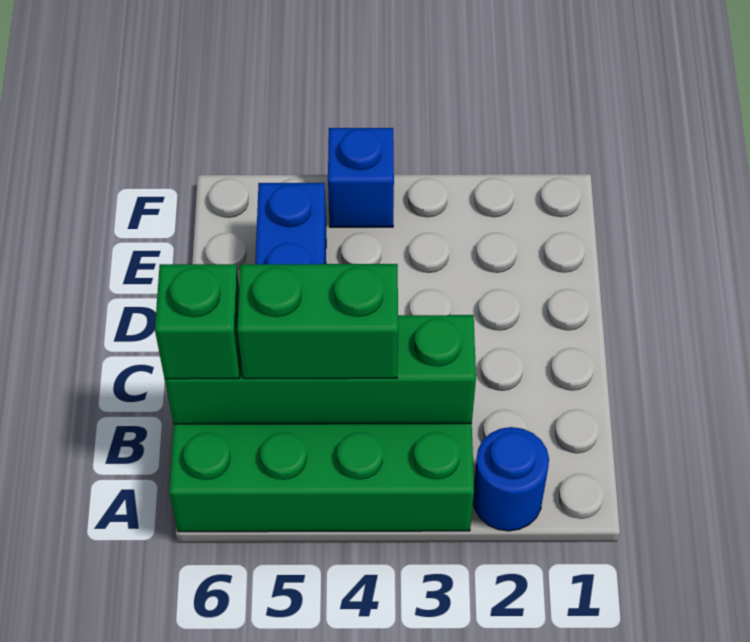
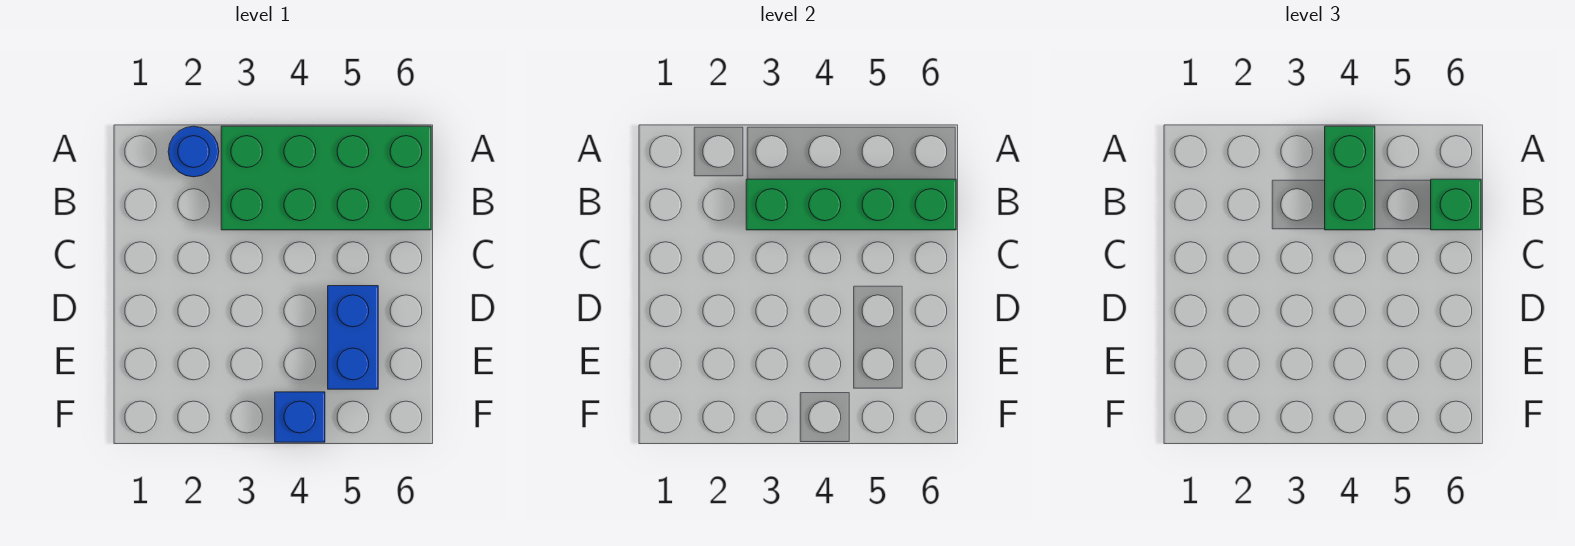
green brick B4:B5 level 3 -> green brick A4:B4 level 3

